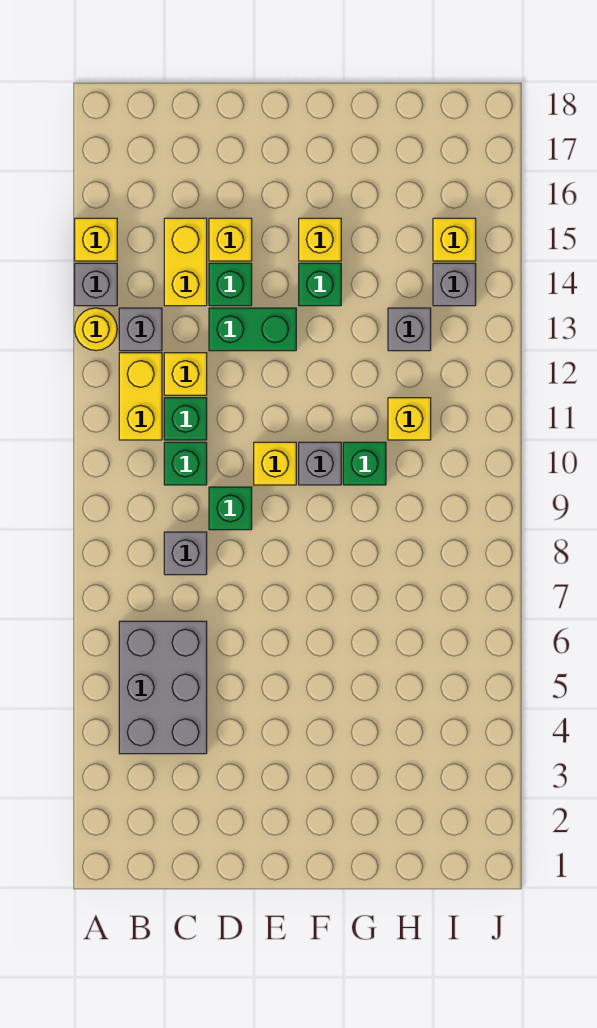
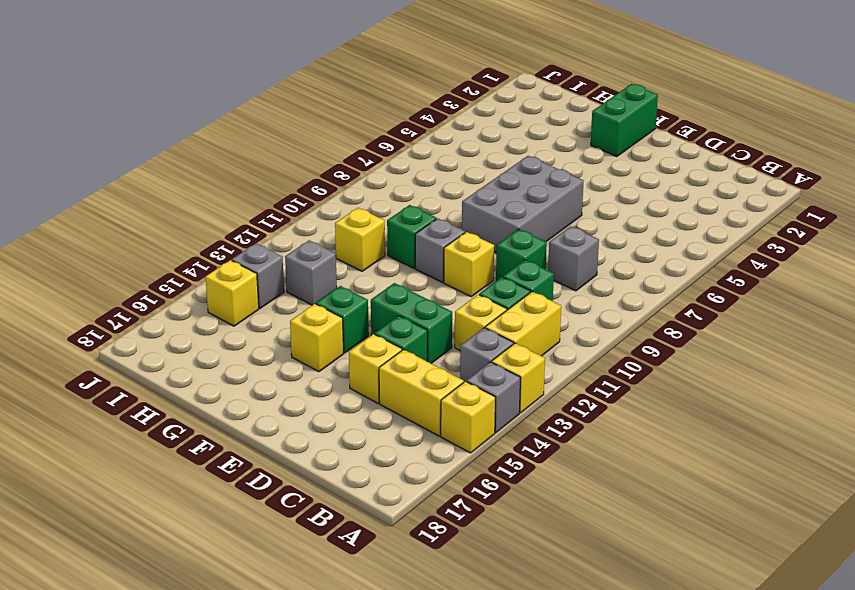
yellow round brick A13 level 1 -> yellow brick A13 level 1
grey brick B4:C6 level 1 -> grey brick E6:F8 level 1
yellow brick C14:C15 level 1 -> yellow brick B15:C15 level 1
none -> green brick F1:F2 level 1

